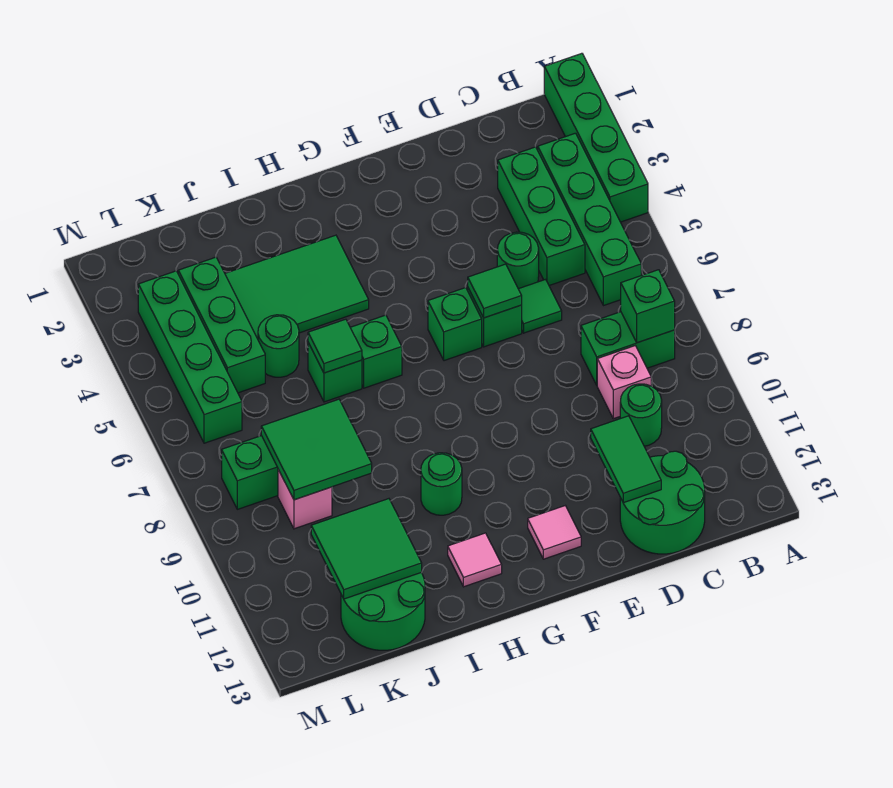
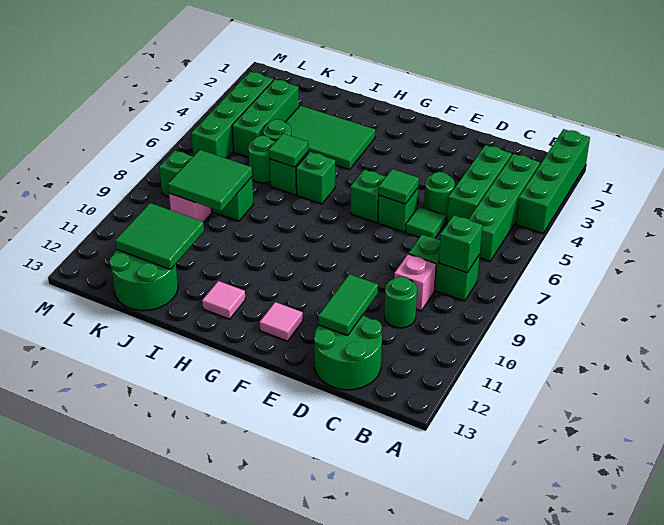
green round brick H10 level 1 -> green round brick J6 level 1

